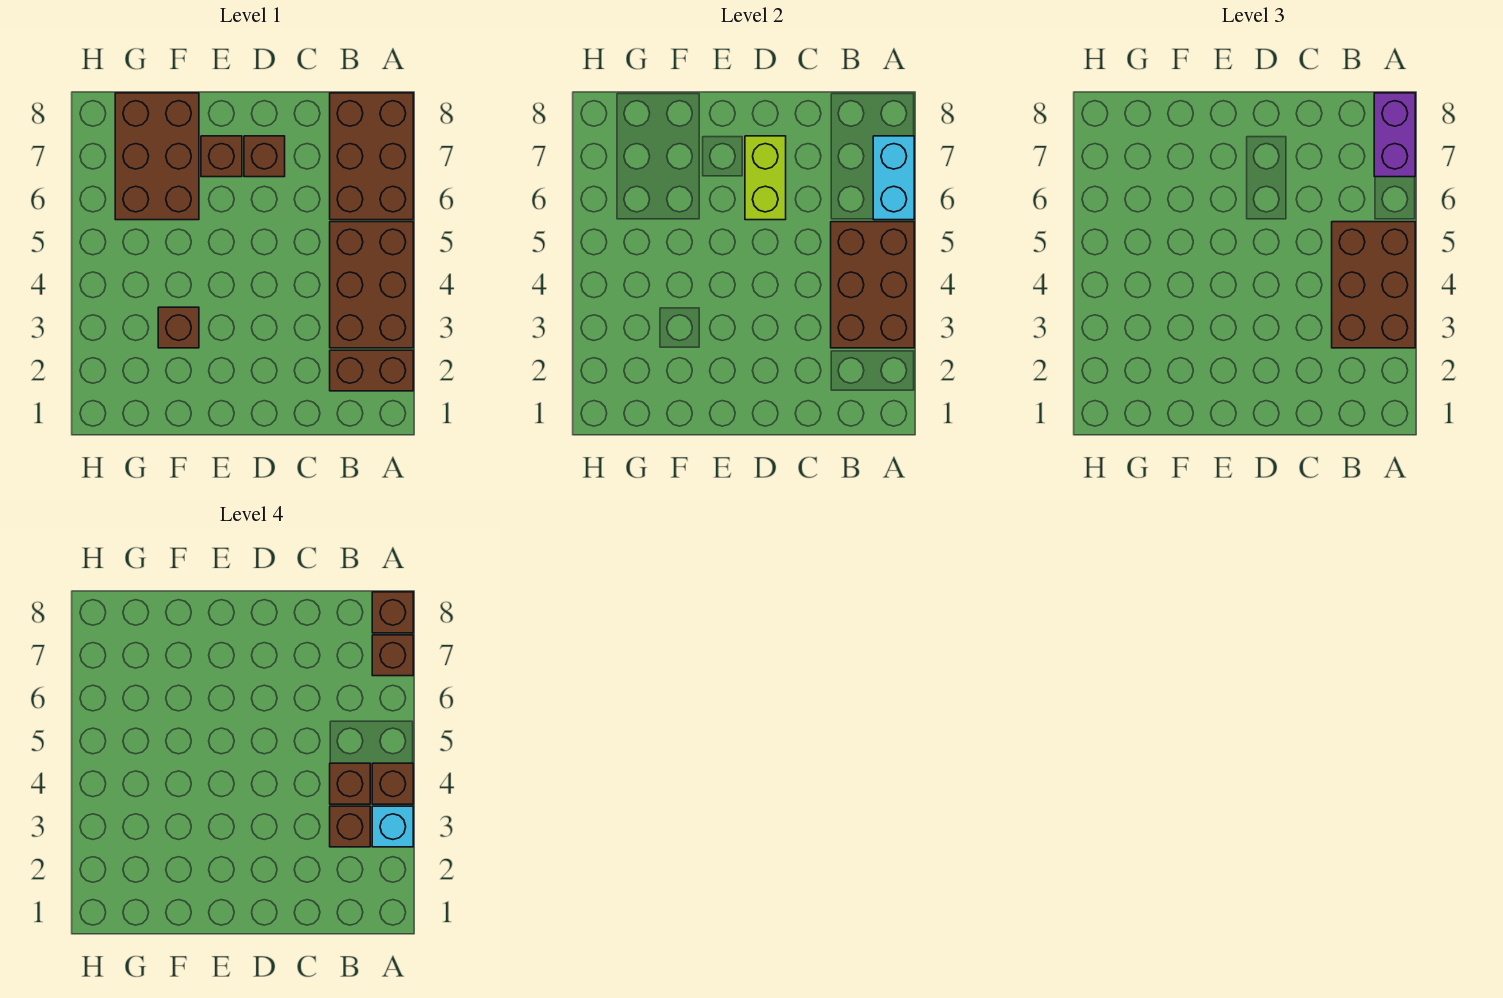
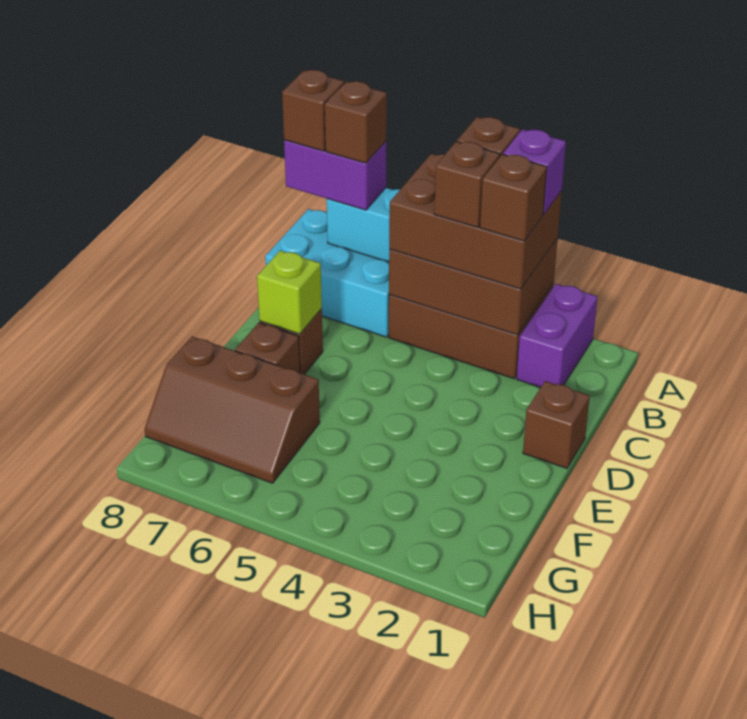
brown brick A2:B2 level 1 -> purple brick A2:B2 level 1
cyan brick A3 level 4 -> purple brick A3 level 4
brown brick A6:B8 level 1 -> cyan brick A6:B8 level 1
lime brick D6:D7 level 2 -> lime brick D7 level 2
brown brick F3 level 1 -> brown brick D1 level 1
brown brick F6:G8 level 1 -> brown slope F6:G8 level 1 top F

